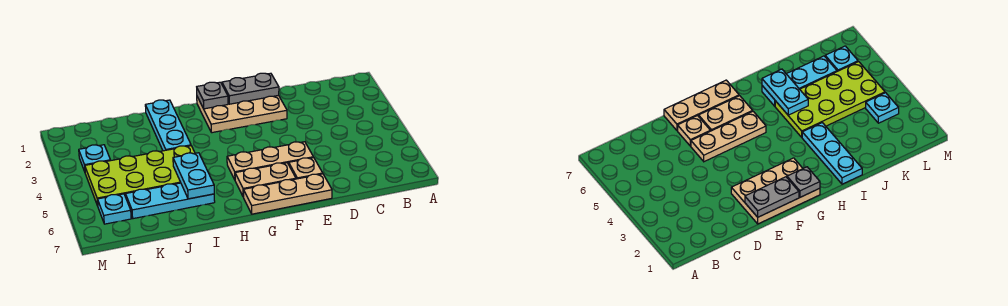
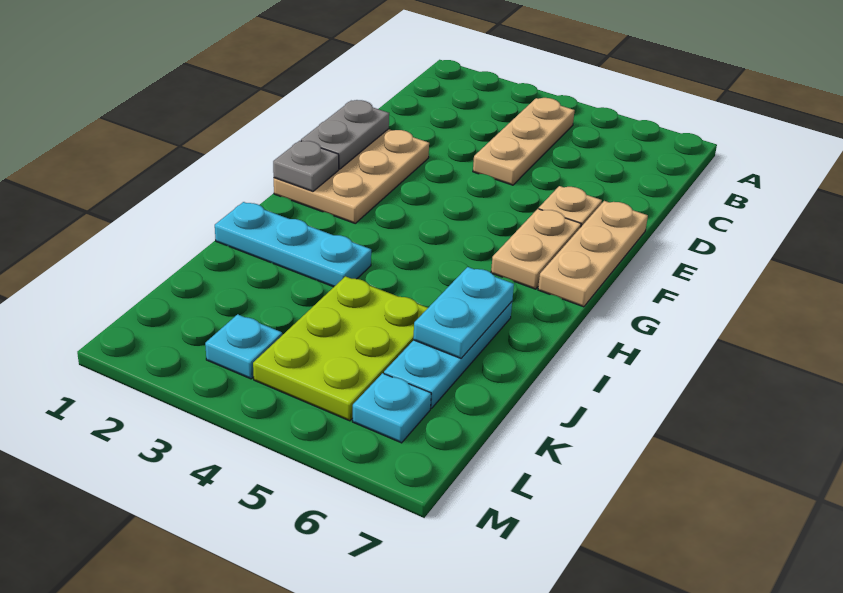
tan plate E5:G5 level 1 -> tan plate B4:D4 level 1
lime plate I4:L5 level 1 -> lime plate J4:L5 level 1
cyan plate I5:I6 level 2 -> cyan plate I6:J6 level 2

